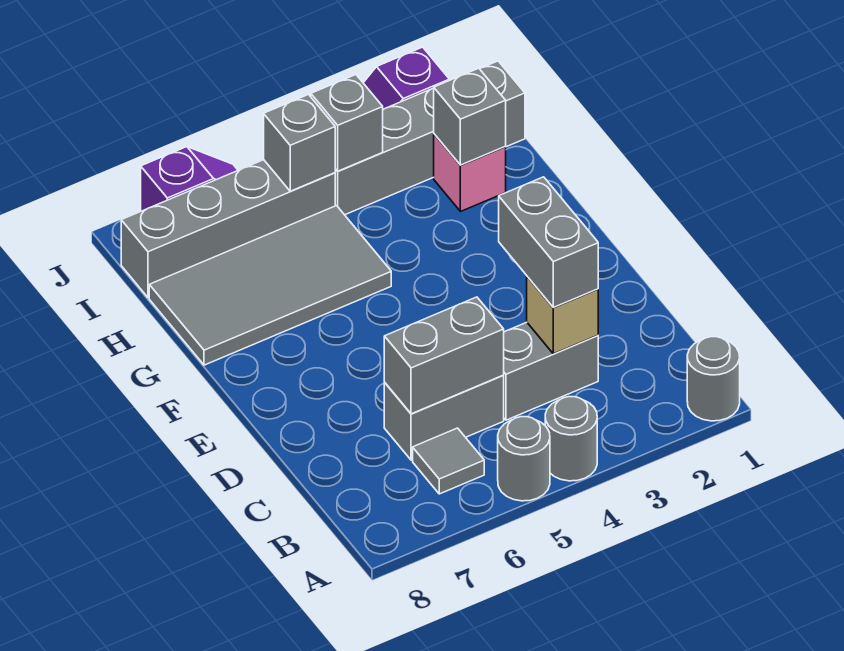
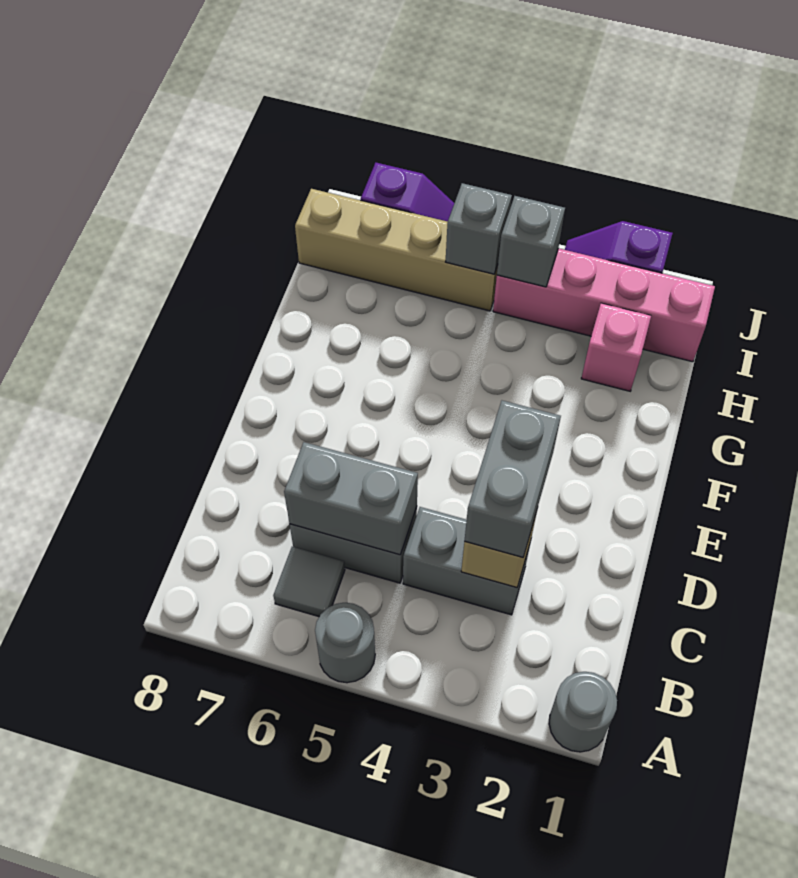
grey round brick A4 level 1 -> none
grey tile G5:H8 level 1 -> none
grey brick H2 level 2 -> none
grey brick I1:I4 level 1 -> pink brick I1:I4 level 1
grey brick I5:I8 level 1 -> tan brick I5:I8 level 1

